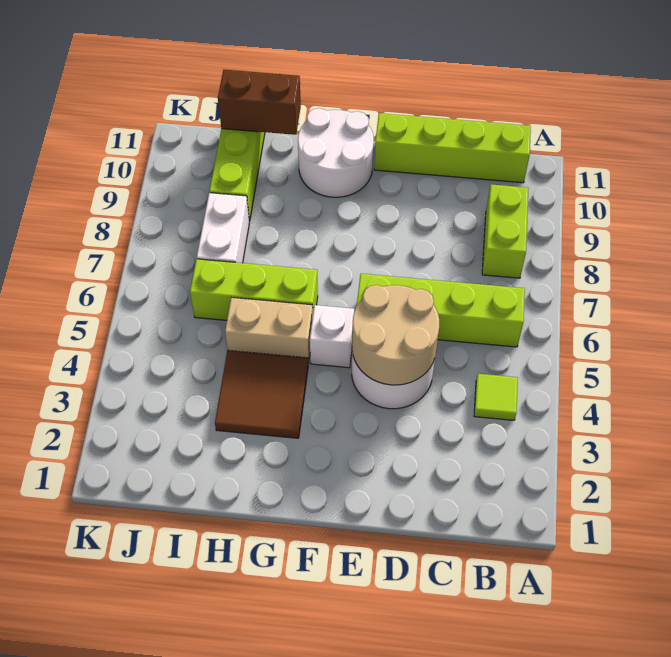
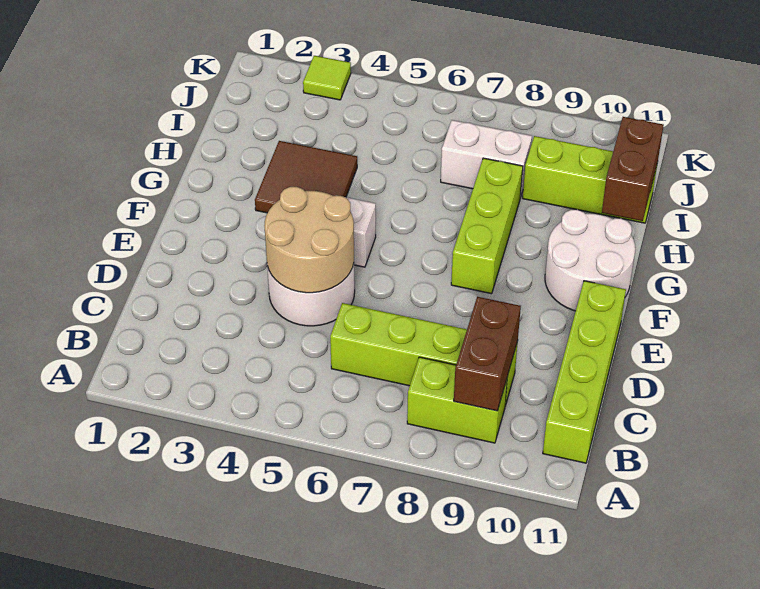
lime tile B4 level 1 -> lime tile K3 level 1
lime brick B6:E6 level 1 -> lime brick C6:C9 level 1
none -> brown brick B9:C9 level 2
tan brick G5:H5 level 1 -> none
lime brick G6:I6 level 1 -> lime brick F8:H8 level 1

